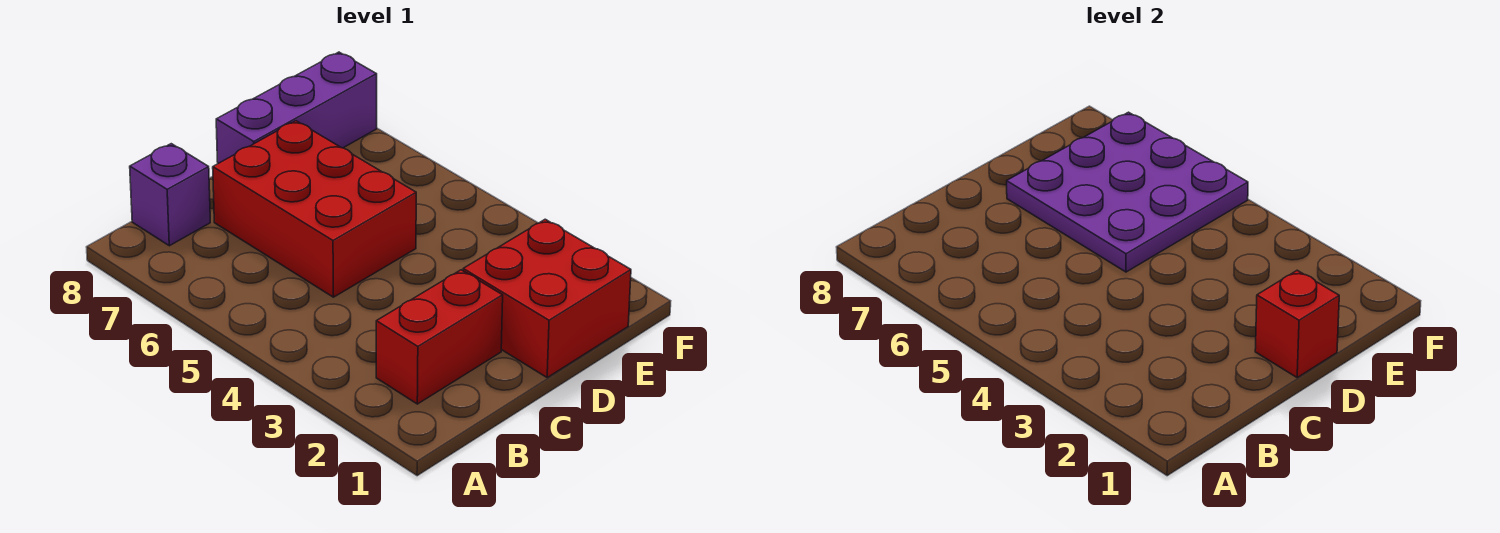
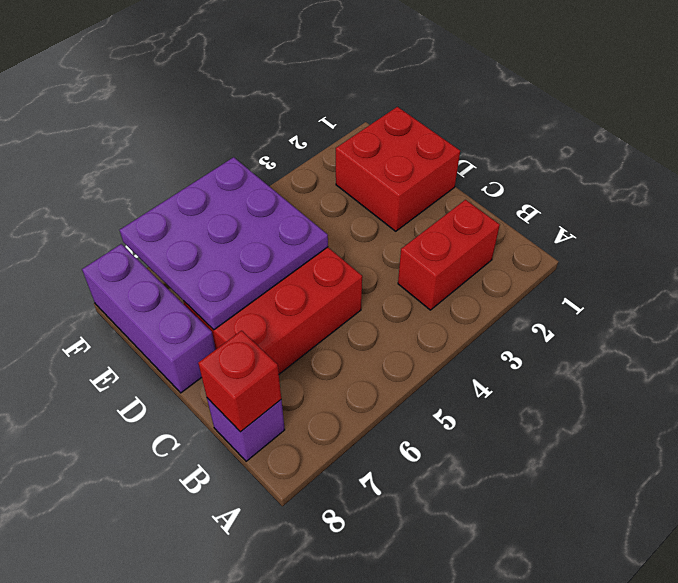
red brick B2:C2 level 1 -> red brick B2:B3 level 1
red brick D1 level 2 -> red brick B8 level 2

